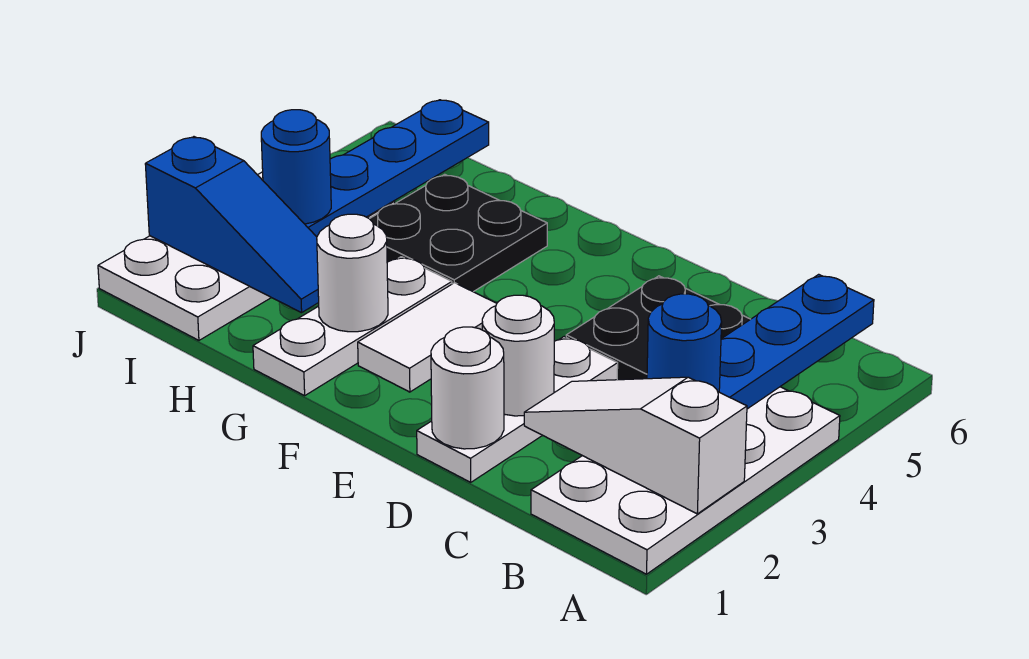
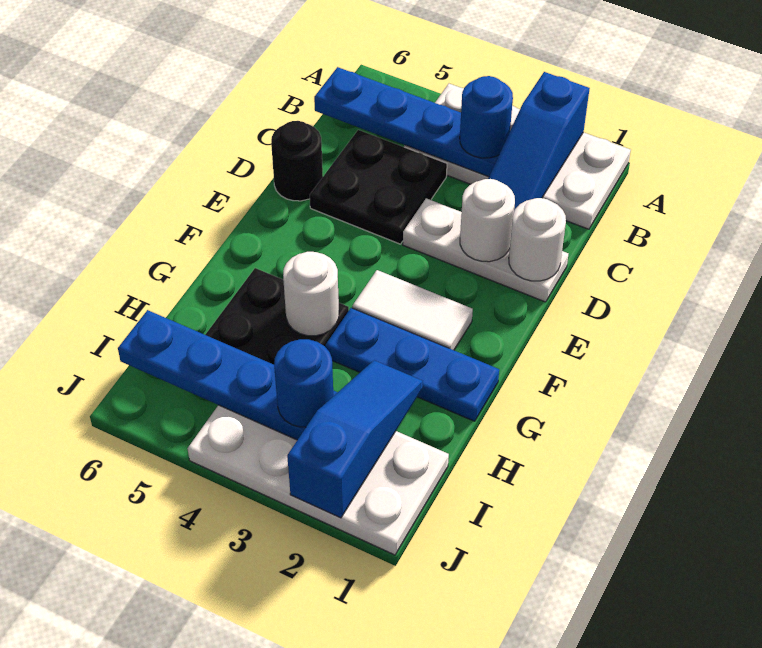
white slope A2:C2 level 2 top A -> blue slope A2:C2 level 2 top A
none -> black round brick D6 level 1
white plate G1:G3 level 1 -> blue plate G1:G3 level 1
white round brick G2 level 2 -> white round brick G4 level 2

